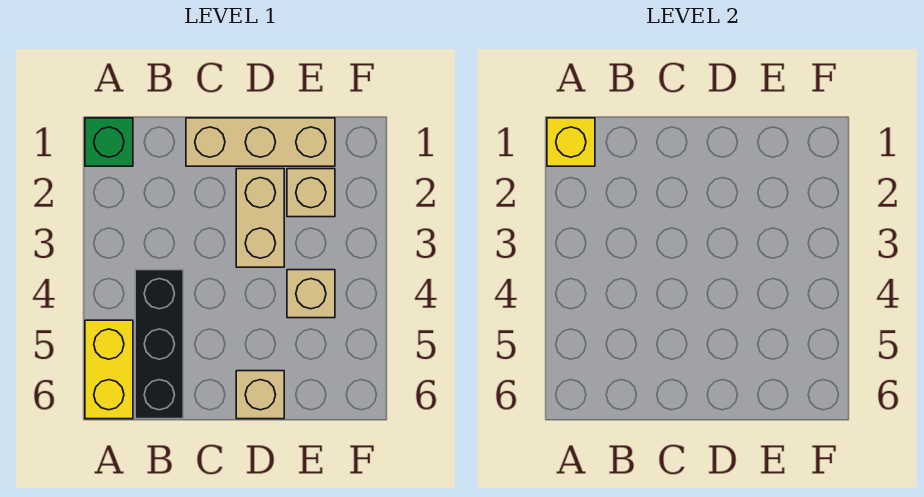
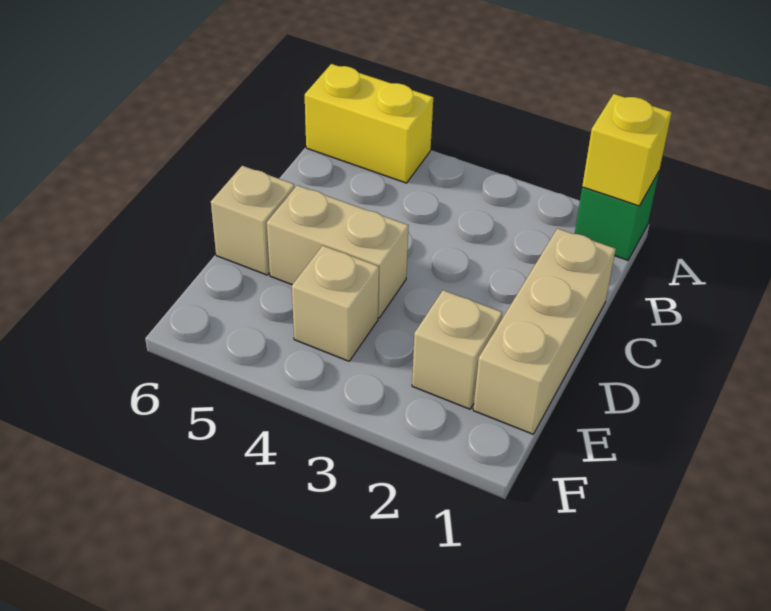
black brick B4:B6 level 1 -> none
tan brick D2:D3 level 1 -> tan brick D4:D5 level 1

